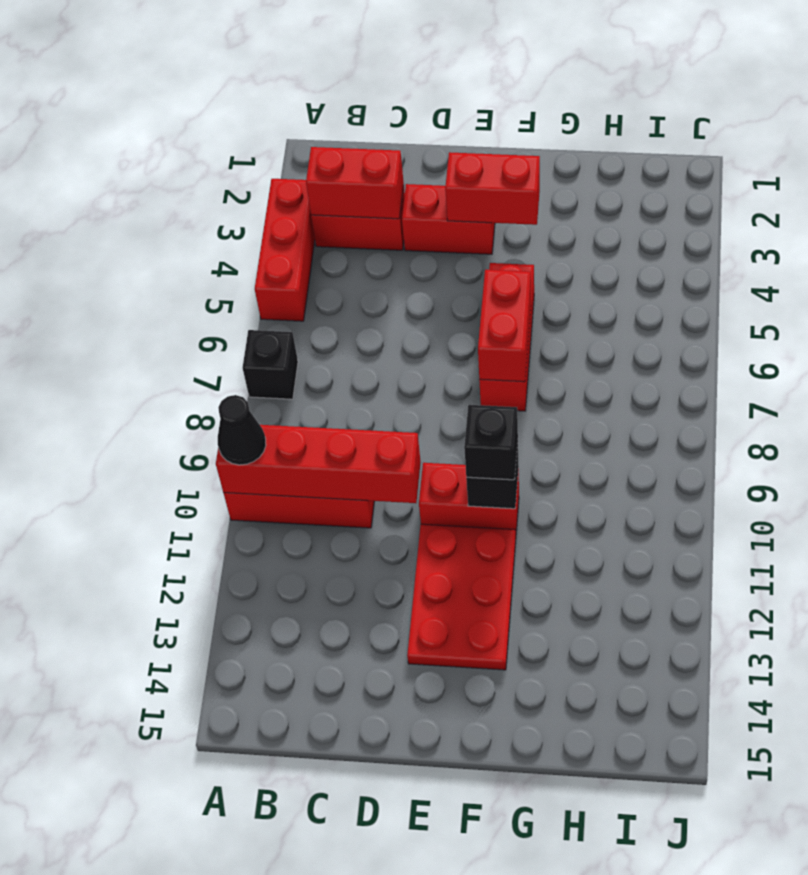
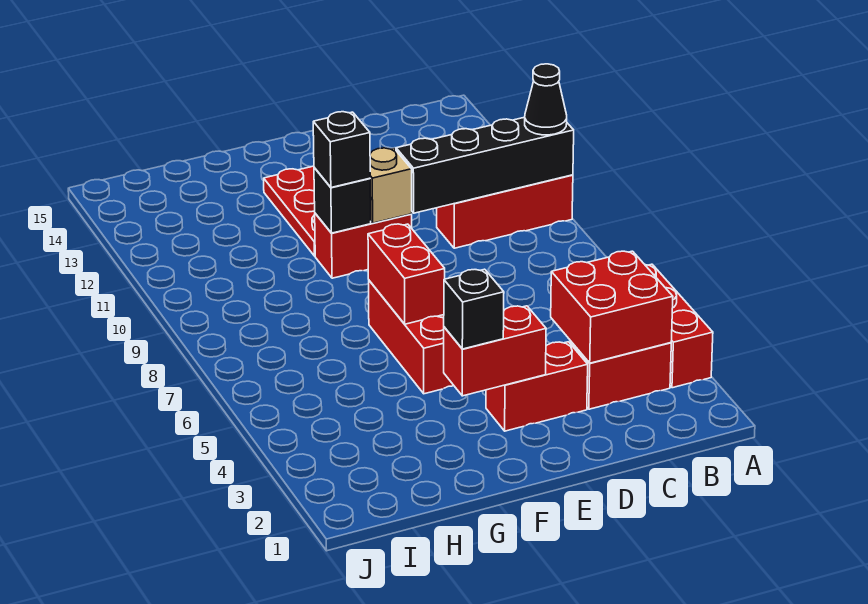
black brick A7 level 1 -> black brick F3 level 3
red brick A10:D10 level 2 -> black brick A10:D10 level 2
red brick B3:C3 level 2 -> red brick B3:C4 level 2
none -> tan brick E10 level 2

